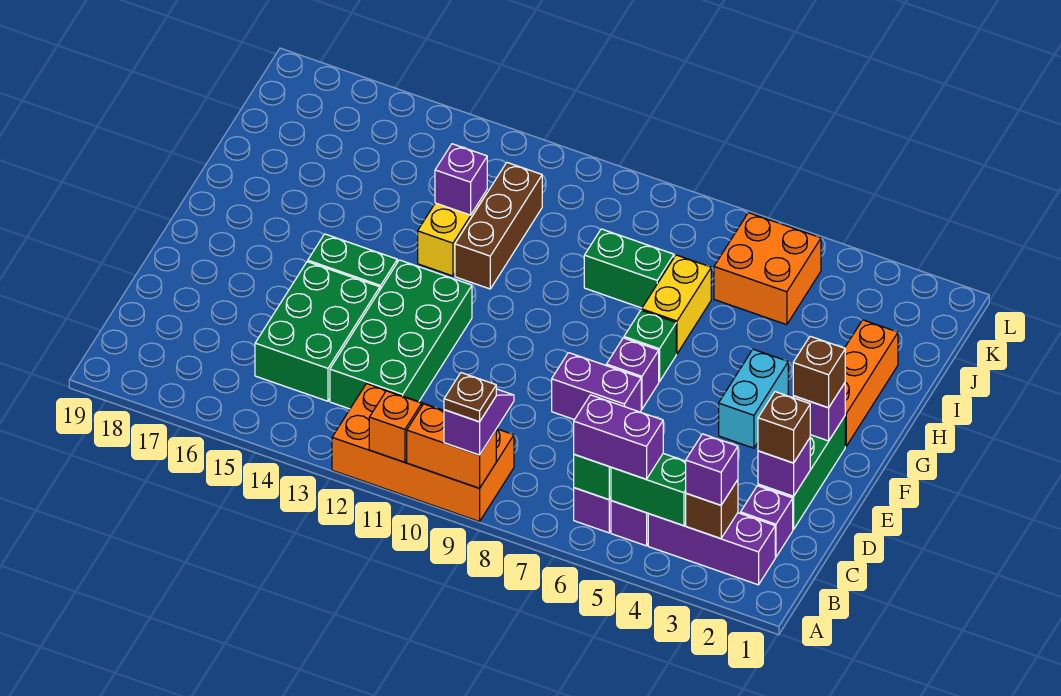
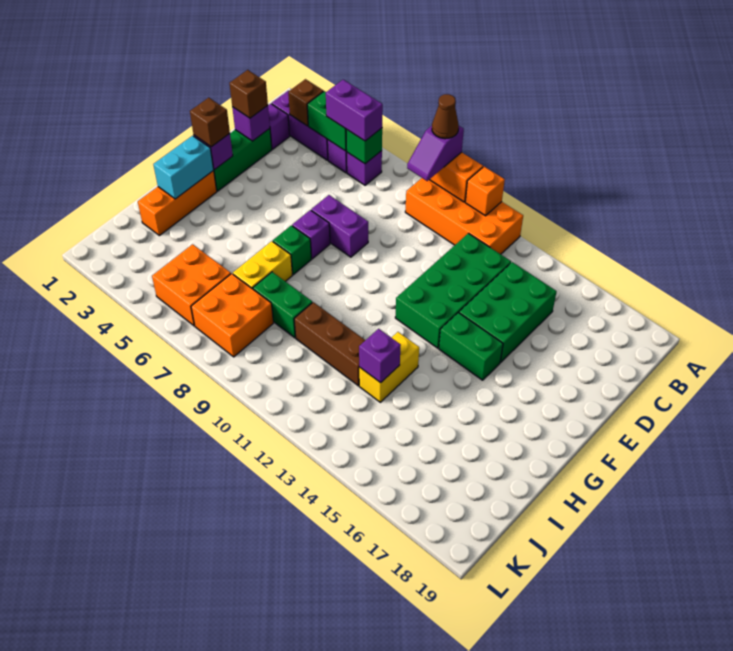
brown plate A9 level 4 -> brown cone A9 level 4
purple brick B3 level 3 -> none
cyan brick F4:G4 level 1 -> cyan brick G2:H2 level 2
brown brick H12:J12 level 1 -> brown brick I10:I12 level 1
none -> orange brick J7:K8 level 1

